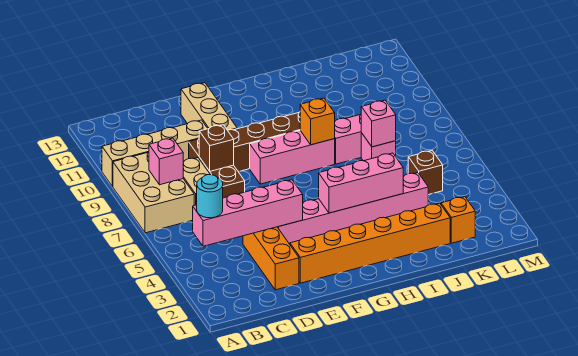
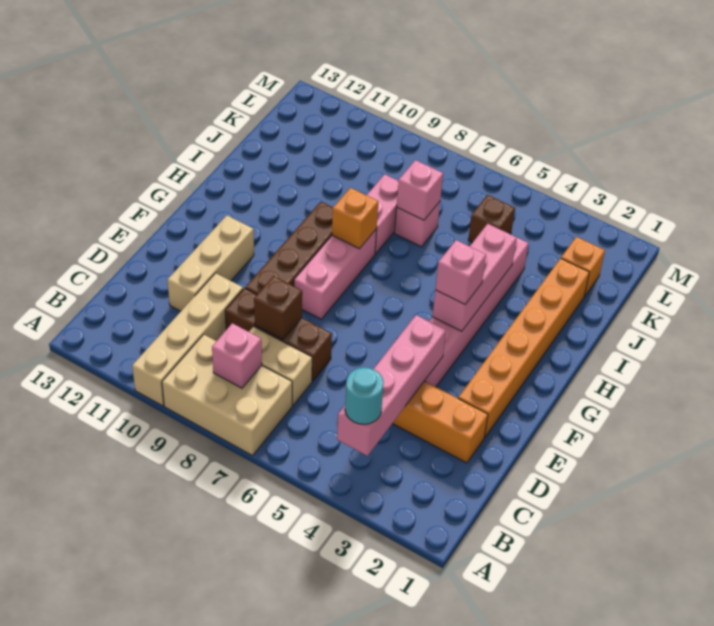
tan brick E10:E12 level 1 -> tan brick D11:F11 level 1
none -> pink brick G4 level 3

